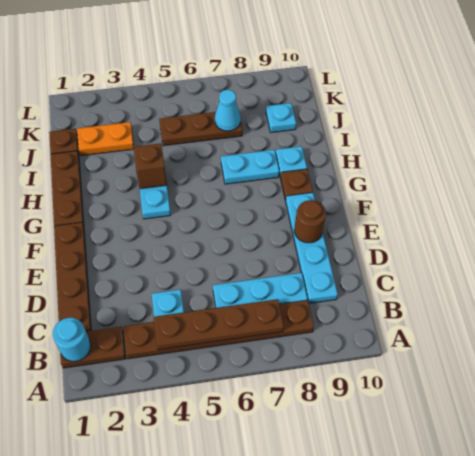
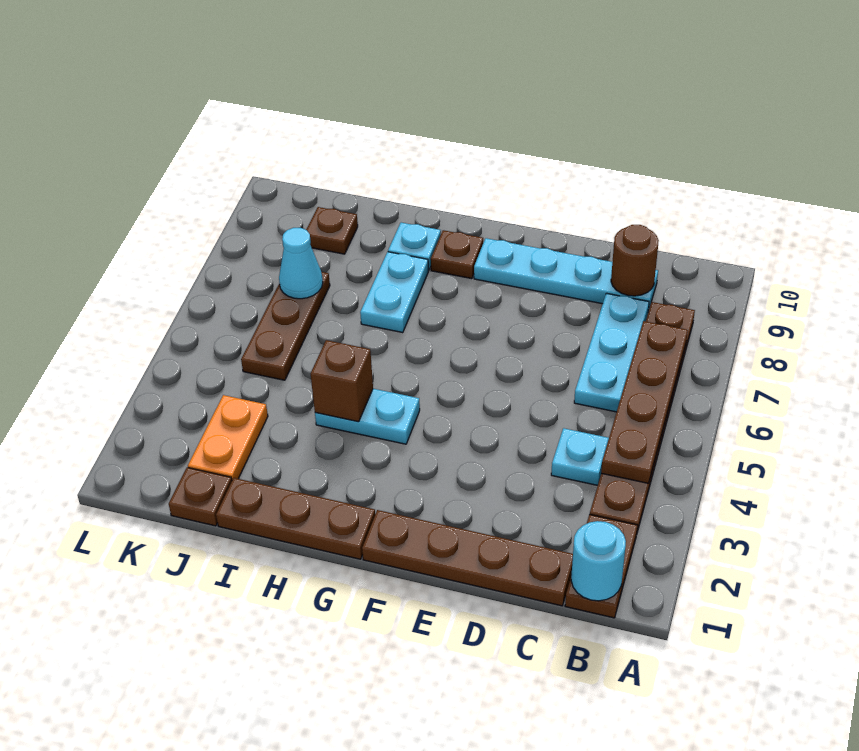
brown round brick E9 level 2 -> brown round brick C9 level 2
cyan plate J9 level 1 -> brown plate J9 level 1

